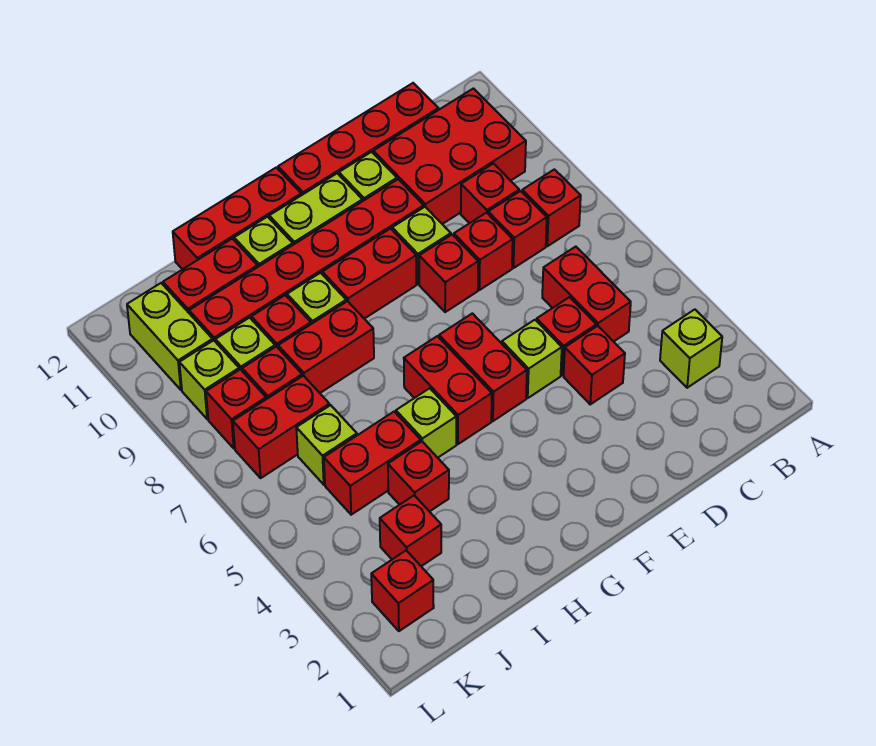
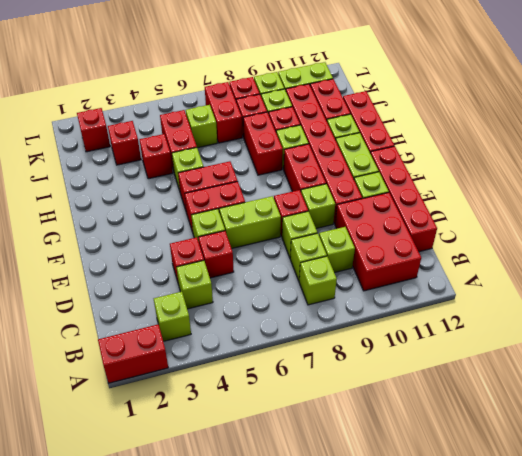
red brick B8 level 1 -> lime brick B8 level 1
none -> lime brick C4 level 1
red brick C5:C6 level 1 -> red brick A1:A2 level 1
red brick C8 level 1 -> lime brick C8 level 1
red brick C9 level 1 -> lime brick C9 level 1
red brick D8 level 1 -> lime brick D8 level 1
none -> lime brick E6:E7 level 1

